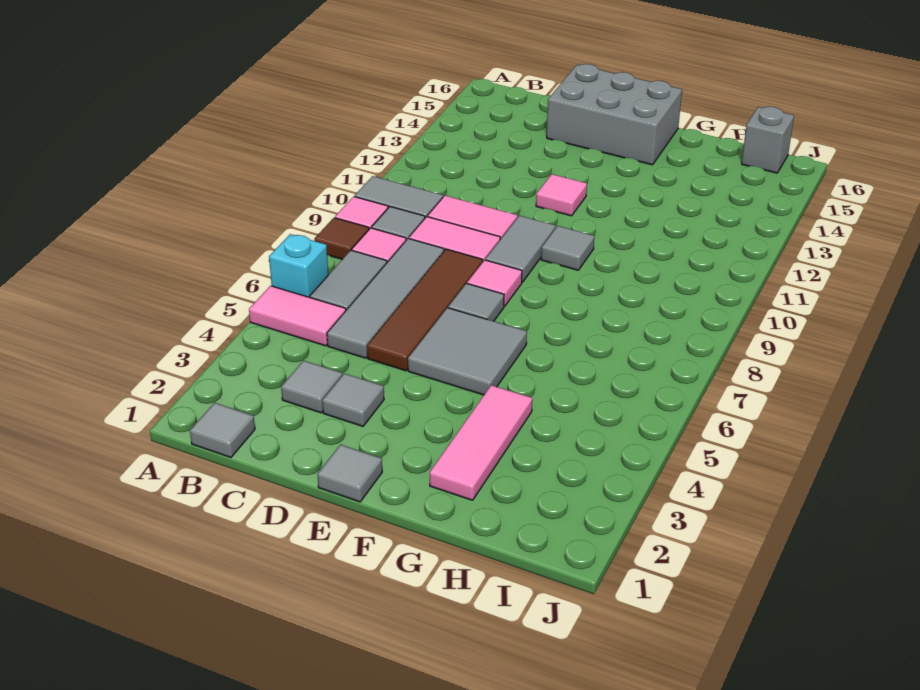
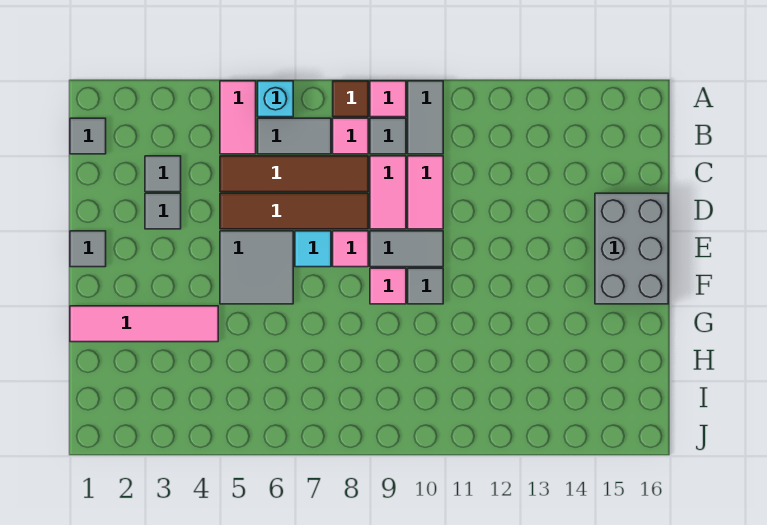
grey tile C5:C8 level 1 -> brown tile C5:C8 level 1
grey tile E7 level 1 -> cyan tile E7 level 1
pink tile E12 level 1 -> pink tile F9 level 1
pink tile G2:G4 level 1 -> pink tile G1:G4 level 1
grey brick I16 level 1 -> none

